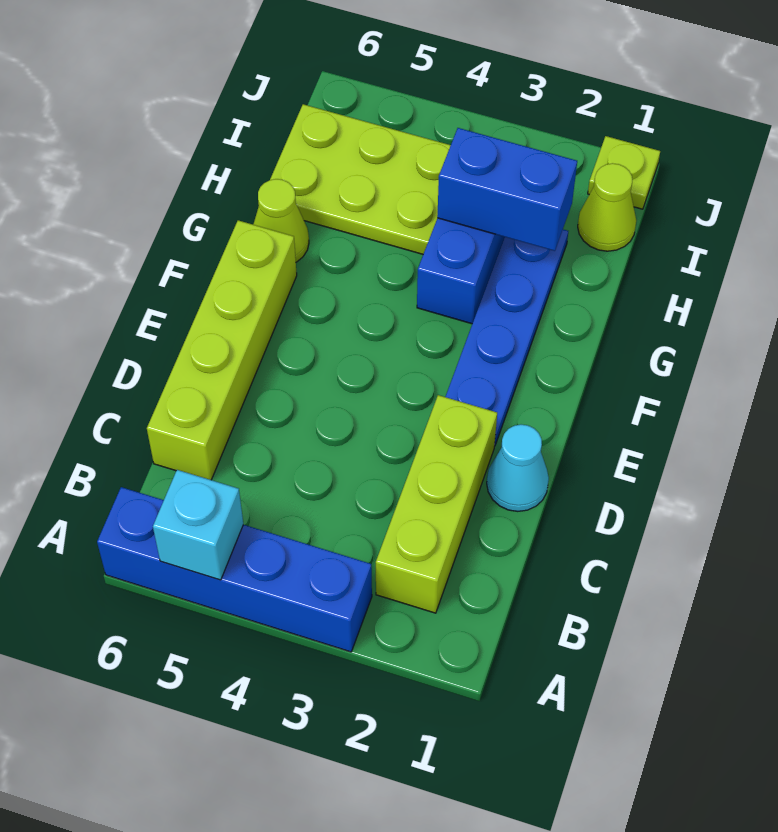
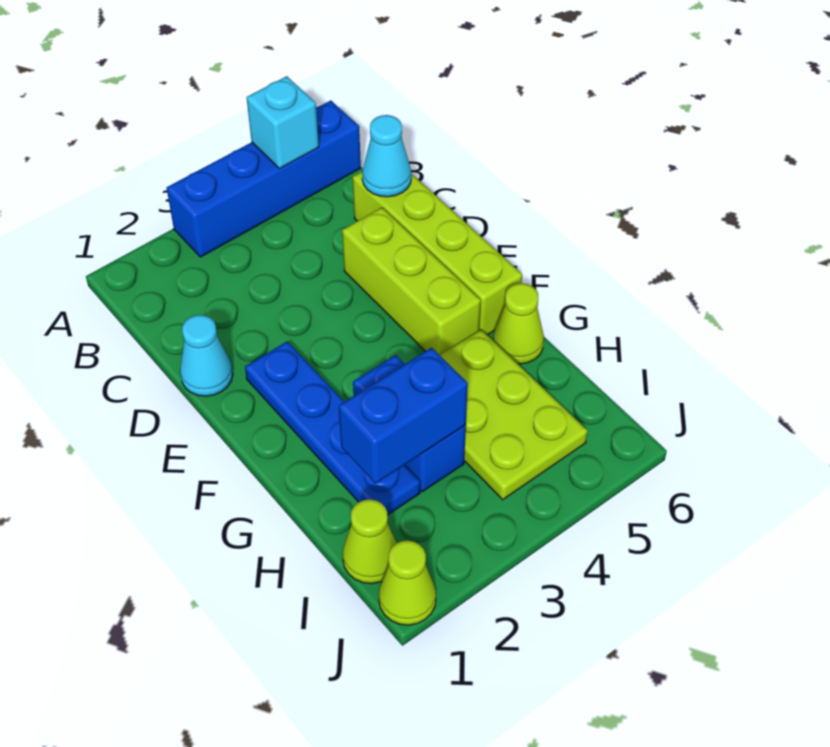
lime brick B2:D2 level 1 -> lime brick D5:F5 level 1
none -> cyan cone C6 level 2
lime plate H4:I6 level 1 -> lime plate G4:I5 level 1
lime plate J1 level 1 -> lime cone J1 level 1

